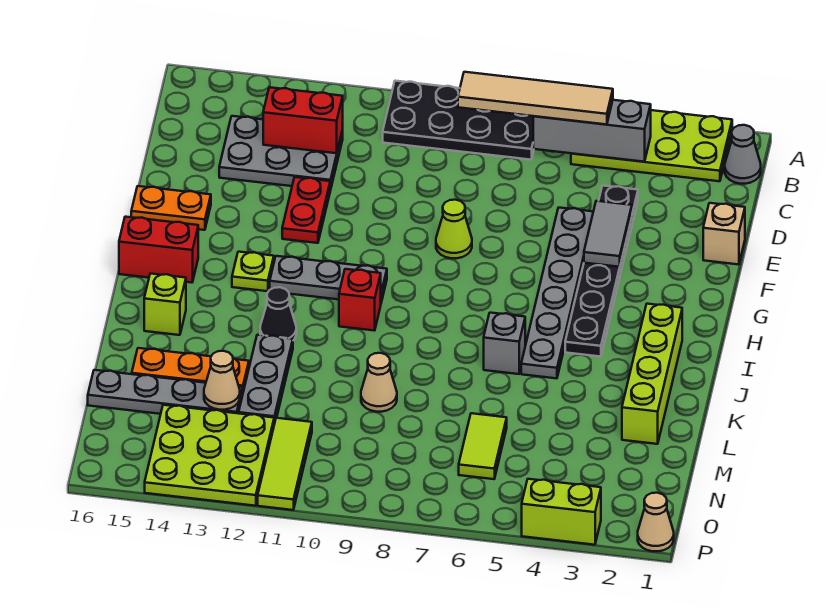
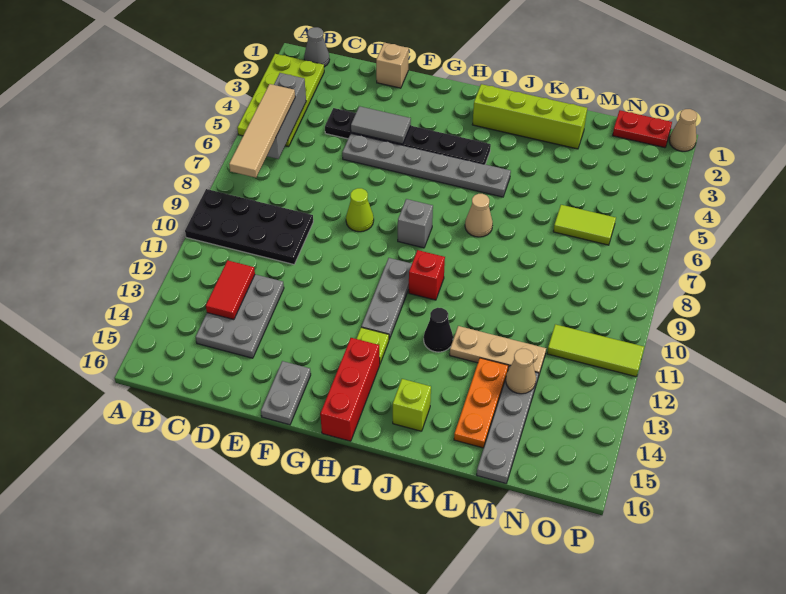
black plate A7:B10 level 1 -> black plate A9:D10 level 1
red brick C12:C13 level 2 -> red tile C12:C13 level 2
red plate E12:F12 level 1 -> red plate N1:O1 level 1
orange plate F15:F16 level 1 -> grey plate F15:F16 level 1
red brick H15:H16 level 1 -> red brick H14:H16 level 1
grey brick J6 level 1 -> grey brick H8 level 1
grey plate K12:M12 level 1 -> tan plate K12:M12 level 1
tan cone L9 level 1 -> tan cone J7 level 1
lime plate N12:P14 level 1 -> none
lime brick P3:P4 level 1 -> none

